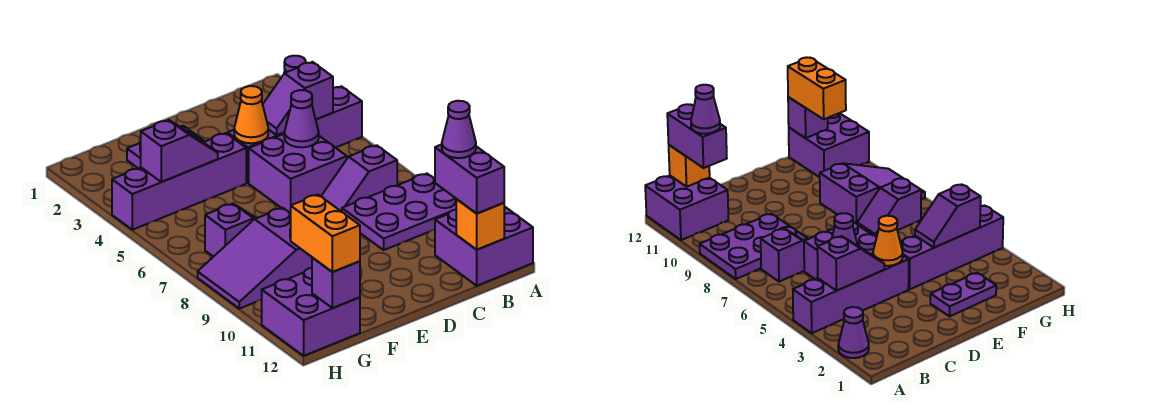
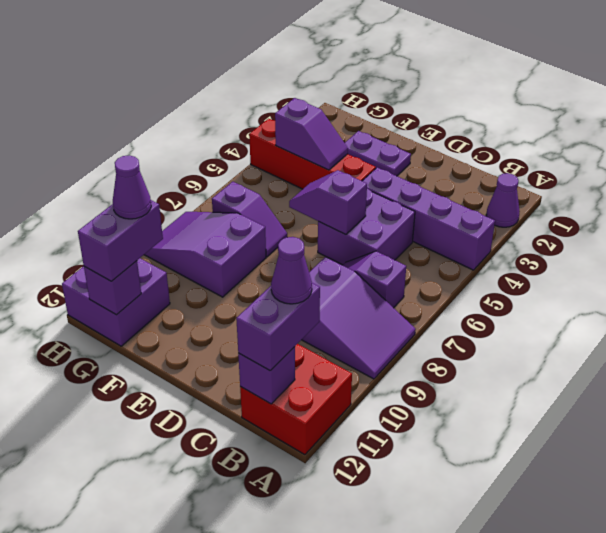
purple plate A8:C9 level 1 -> purple slope A8:C9 level 1 top C
purple brick A11:B12 level 1 -> red brick A11:B12 level 1
purple slope B4:C4 level 2 top B -> purple slope D6:E6 level 2 top D
orange brick B12 level 2 -> purple brick B12 level 2
purple cone C5 level 2 -> purple cone G11 level 4
orange cone D4 level 2 -> none
purple brick E4:H4 level 1 -> red brick E4:H4 level 1
orange brick G11:G12 level 3 -> purple brick G11:G12 level 3

